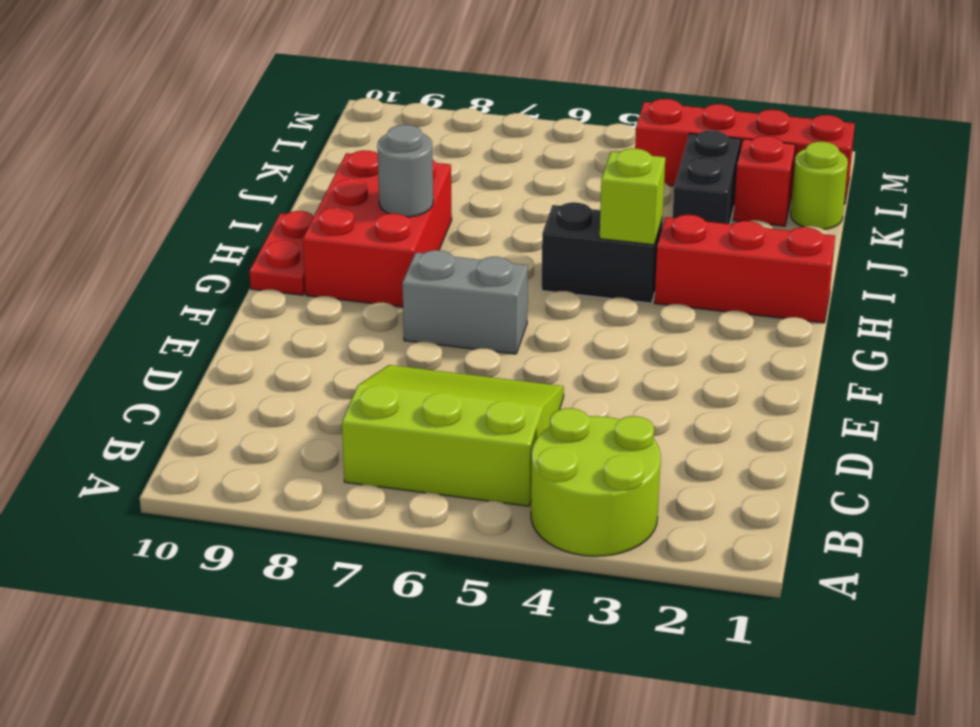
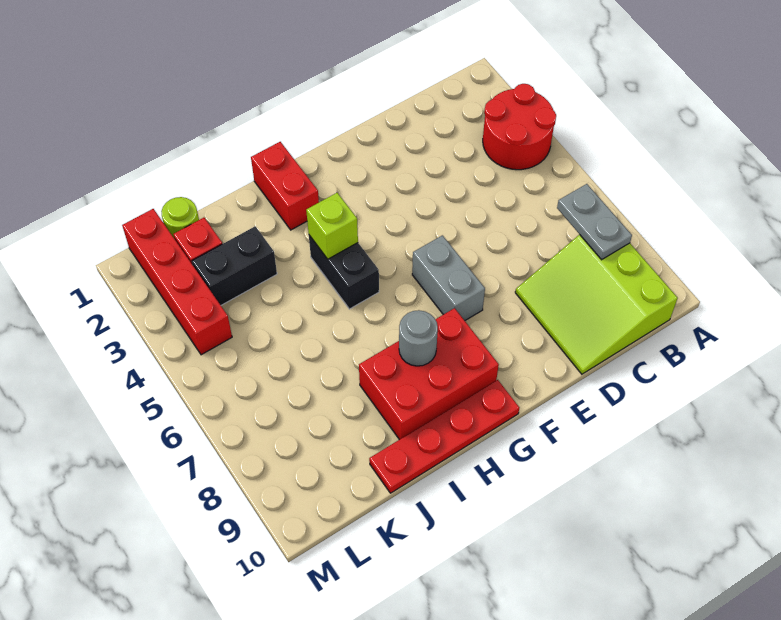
lime round brick A3:B4 level 1 -> red round brick A3:B4 level 1
lime slope B5:D7 level 1 top B -> lime slope B8:D10 level 1 top B
none -> grey plate B7:B8 level 2
red plate G10:H10 level 1 -> red plate G10:J10 level 1
red brick H1:H3 level 1 -> red brick H1:H2 level 1

